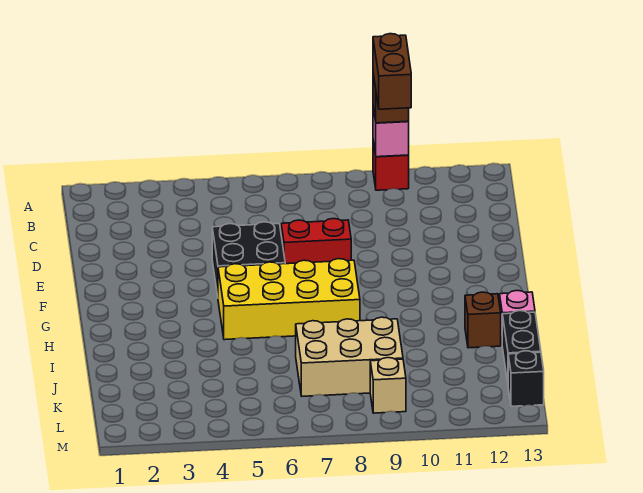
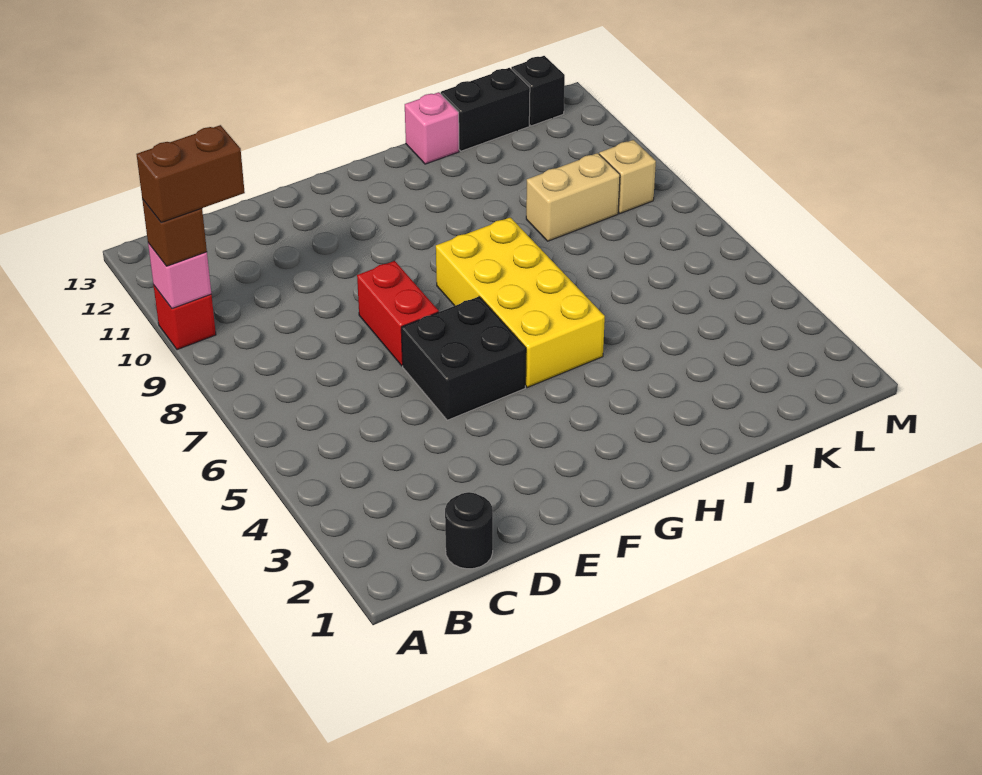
none -> black round brick C1 level 1
brown brick I12 level 1 -> none
tan brick J7:K9 level 1 -> tan brick J9:K9 level 1

